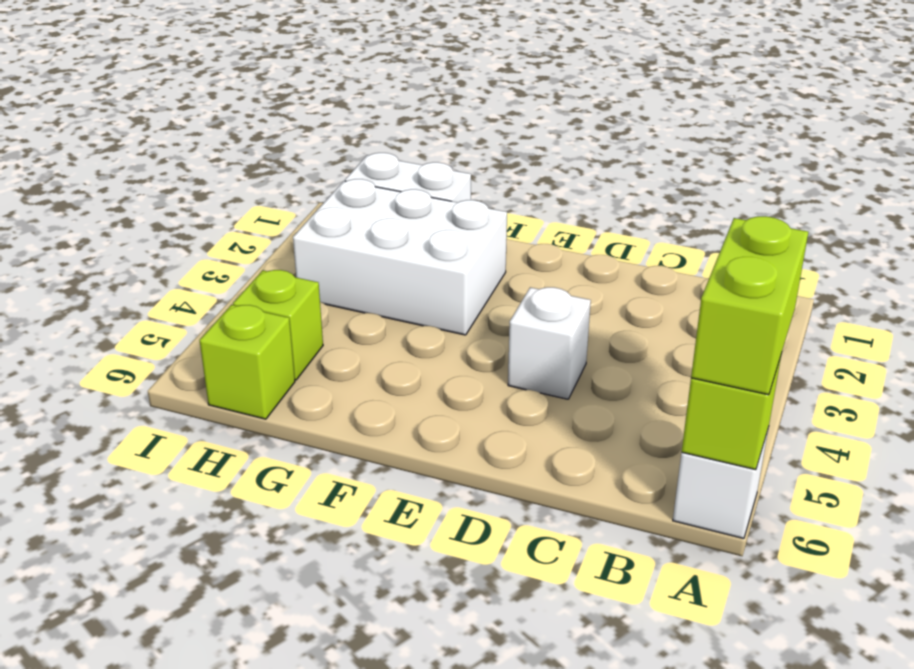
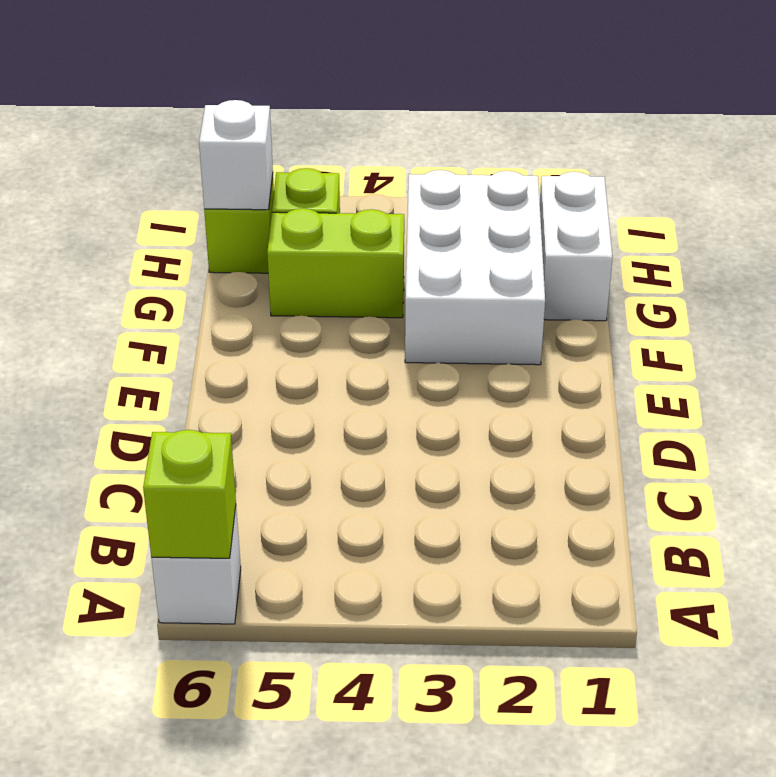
lime brick A5:A6 level 3 -> lime brick G4:G5 level 1
white brick D4 level 1 -> white brick H6 level 2

